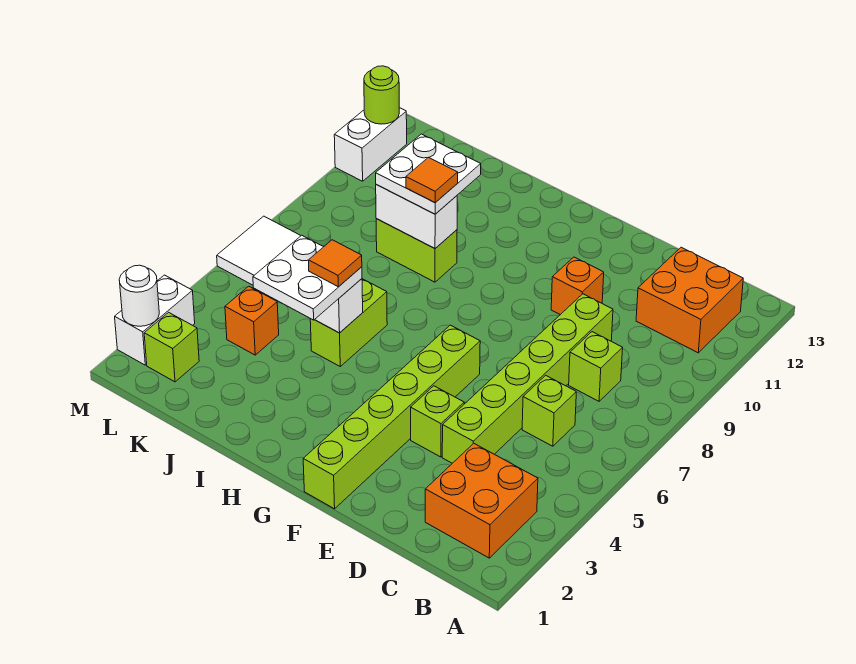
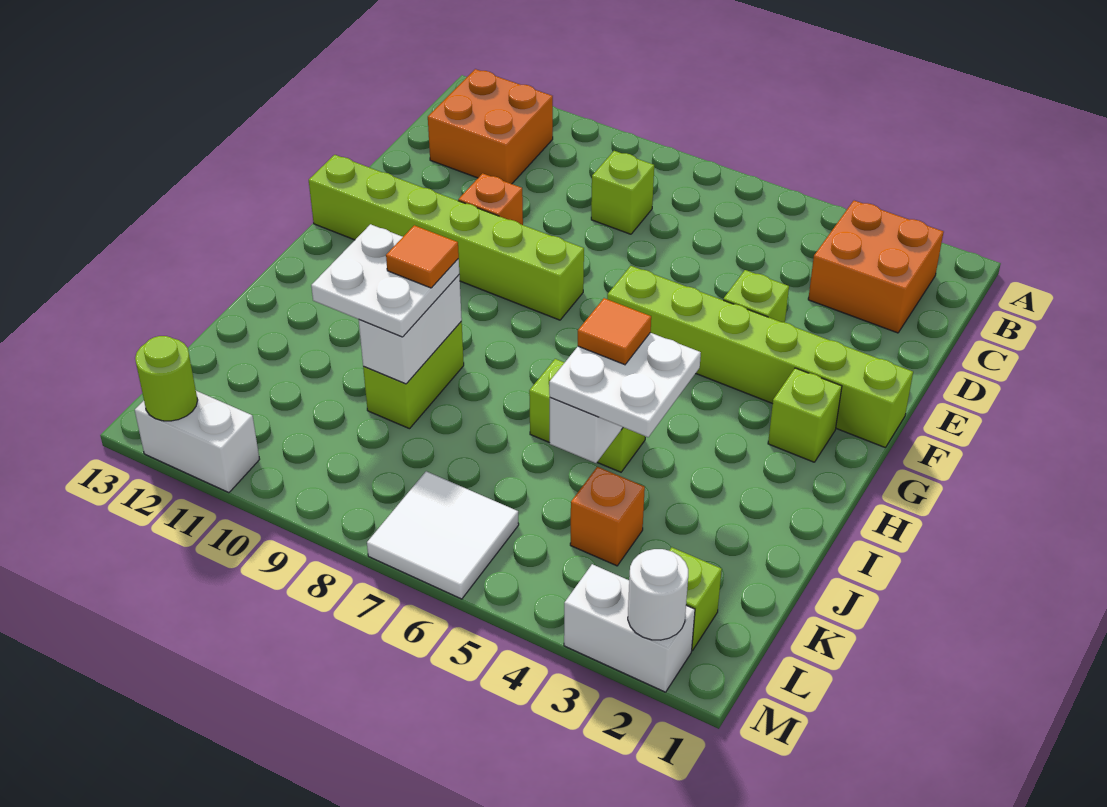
lime brick C6 level 1 -> lime brick G2 level 1
lime brick D4:D9 level 1 -> lime brick F8:F13 level 1

